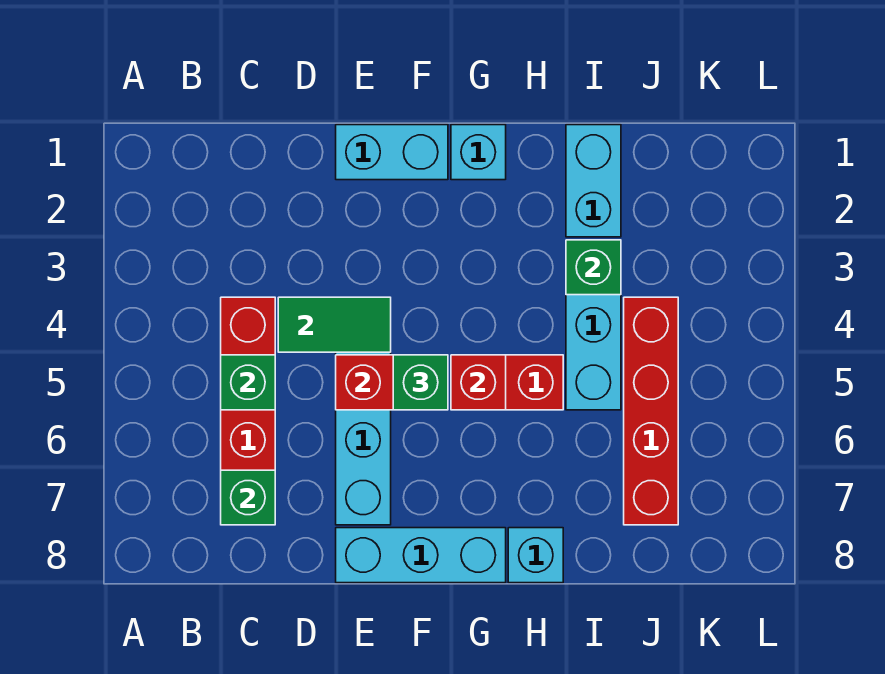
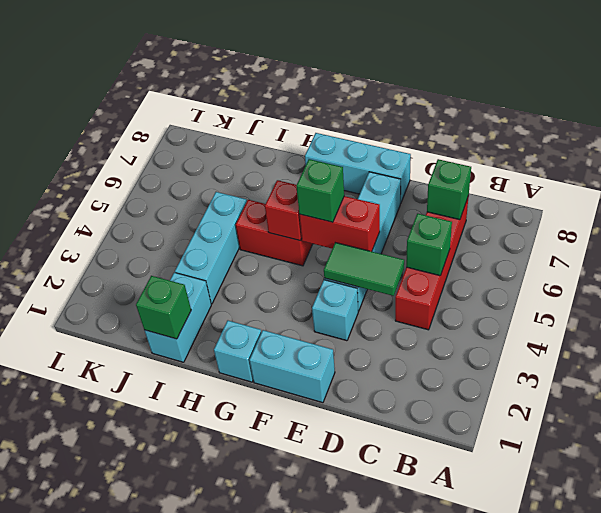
cyan brick H8 level 1 -> cyan brick E3 level 1
green brick I3 level 2 -> green brick I1 level 2
red brick J4:J7 level 1 -> none

